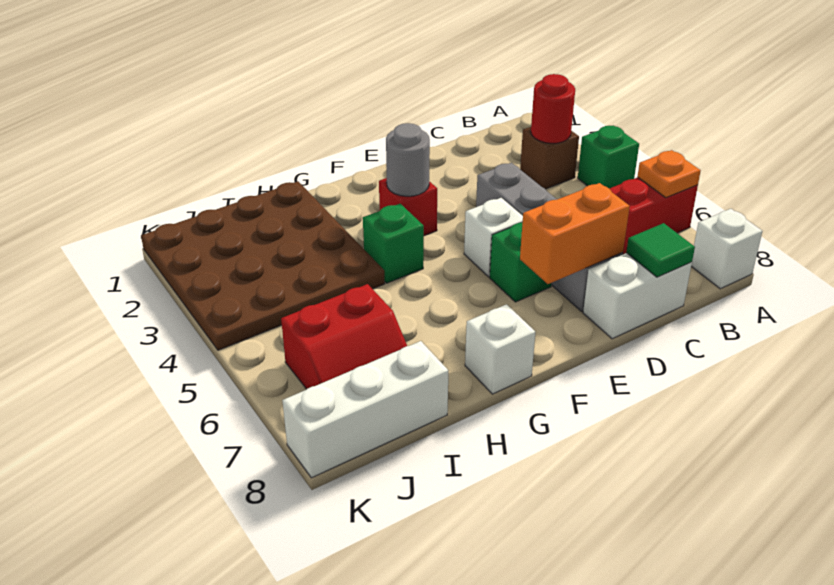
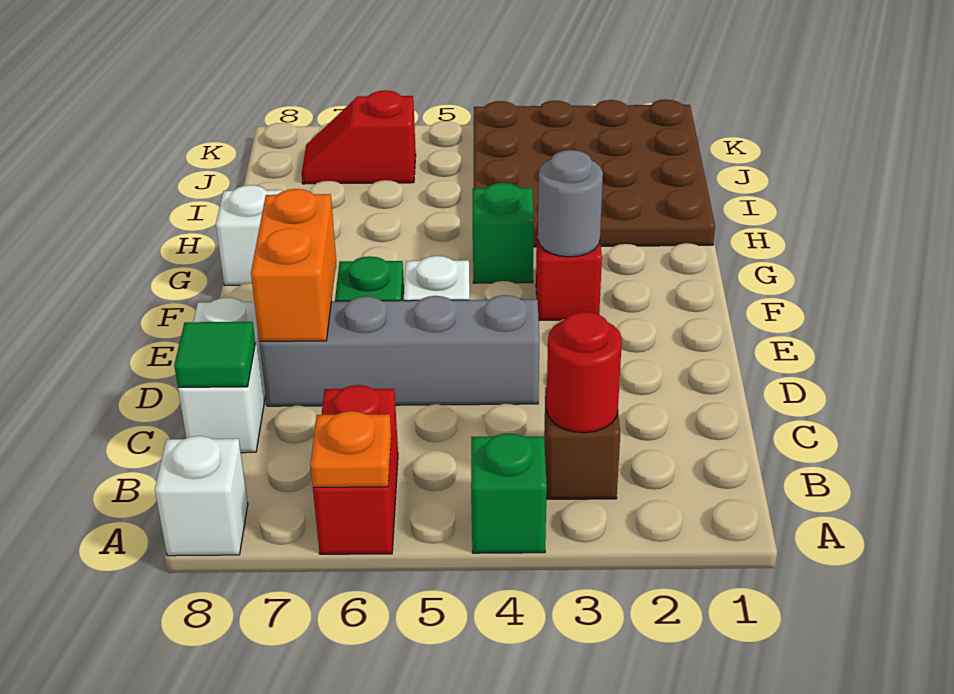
red slope I6:J7 level 1 top 6 -> red slope J6:J7 level 1 top 6
white brick I8:K8 level 1 -> none

